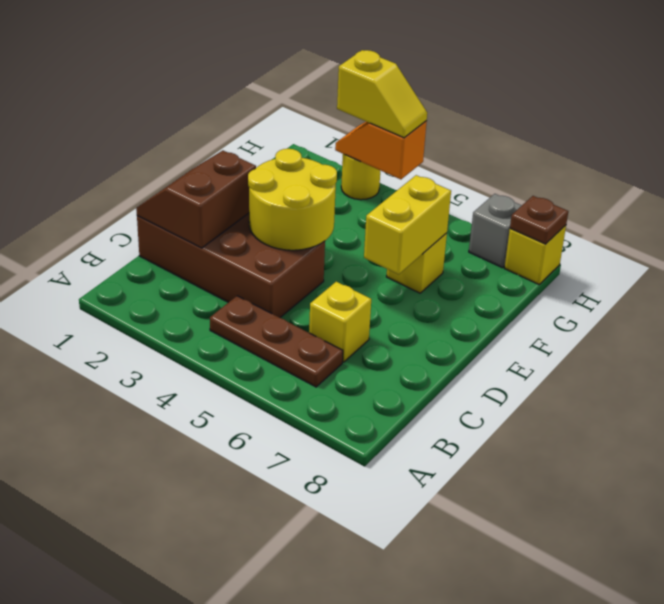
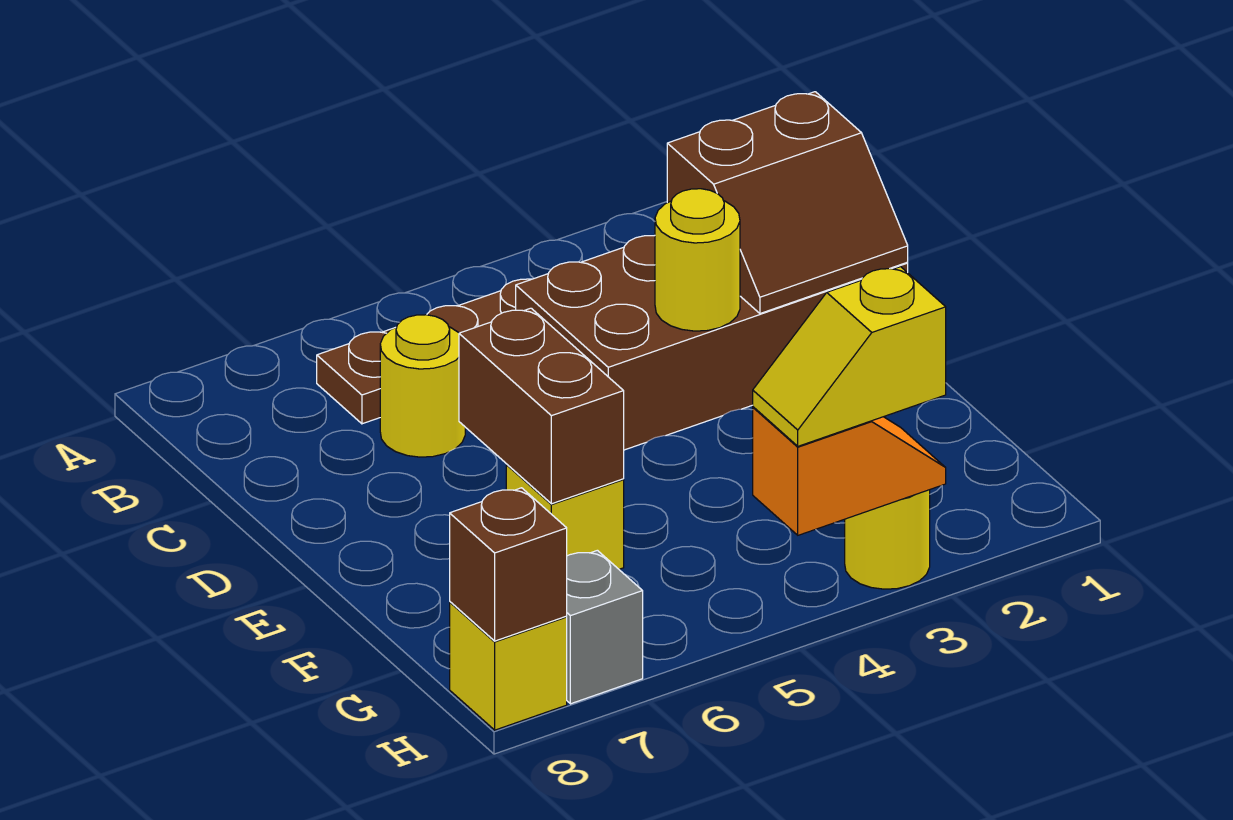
brown slope C1:D2 level 2 top 2 -> brown slope C1:D2 level 2 top C
yellow brick C6 level 1 -> yellow round brick C6 level 1
yellow round brick D3:E4 level 2 -> yellow round brick D3 level 2
yellow brick E6:F6 level 2 -> brown brick E6:F6 level 2
brown plate H8 level 2 -> brown brick H8 level 2

